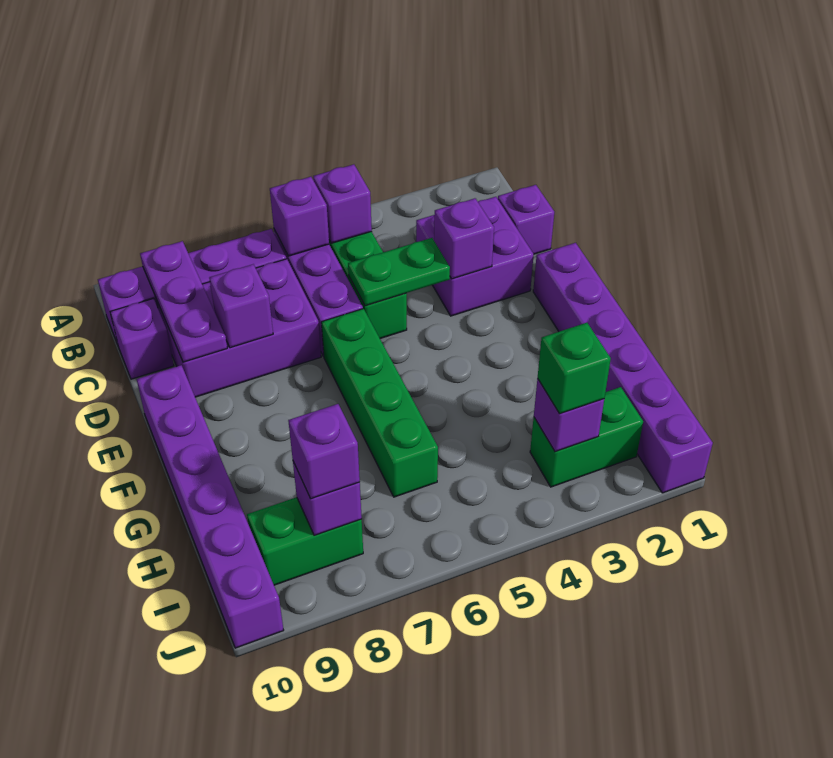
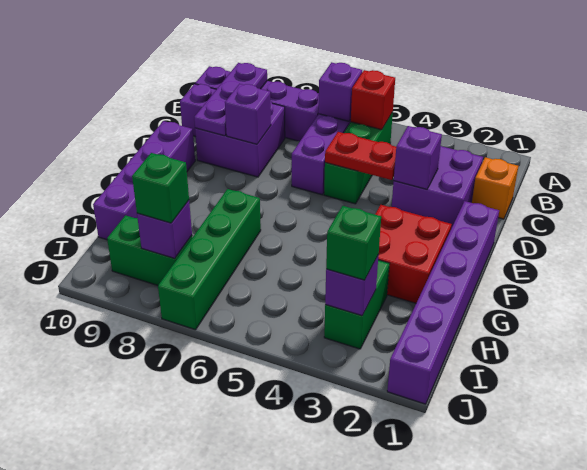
purple brick B5 level 2 -> red brick B5 level 2
purple brick C1 level 1 -> orange brick C1 level 1
purple brick C7:D9 level 1 -> purple brick C8:D9 level 1
green plate D4:D5 level 2 -> red plate D4:D5 level 2
green brick E6:H6 level 1 -> green brick G7:J7 level 1
purple brick E10:J10 level 1 -> purple brick E10:H10 level 1
none -> red brick F2:G3 level 1
green brick I2:I3 level 1 -> green brick H3:I3 level 1
purple brick I8 level 3 -> green brick I8 level 3

